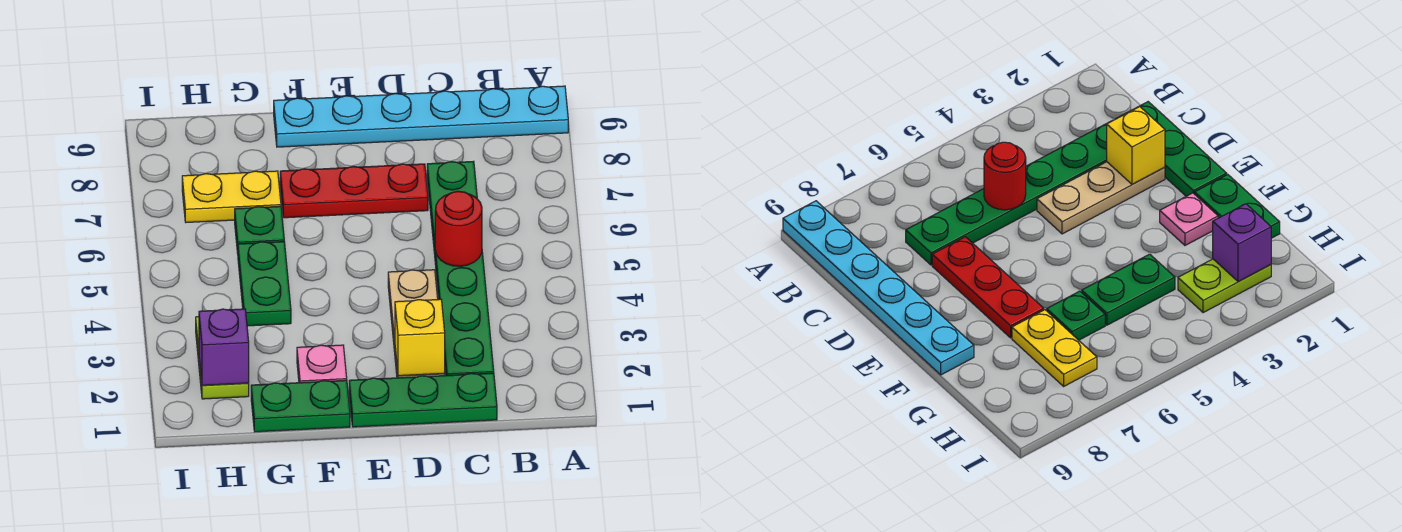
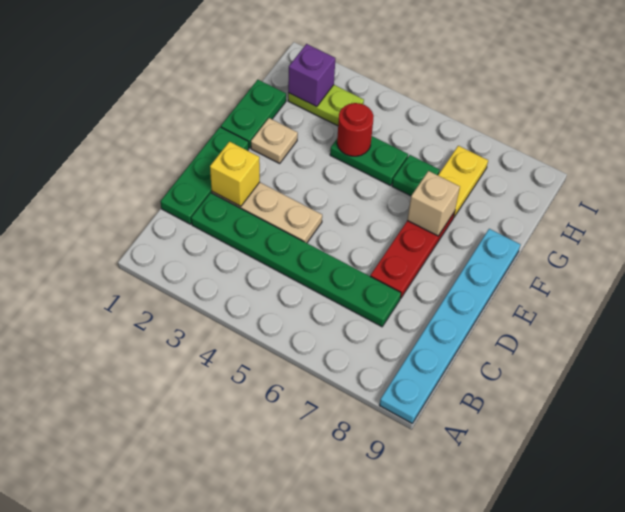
red round brick C5 level 2 -> red round brick G4 level 2
pink plate F2 level 1 -> tan plate F2 level 1
none -> tan brick F7 level 2

